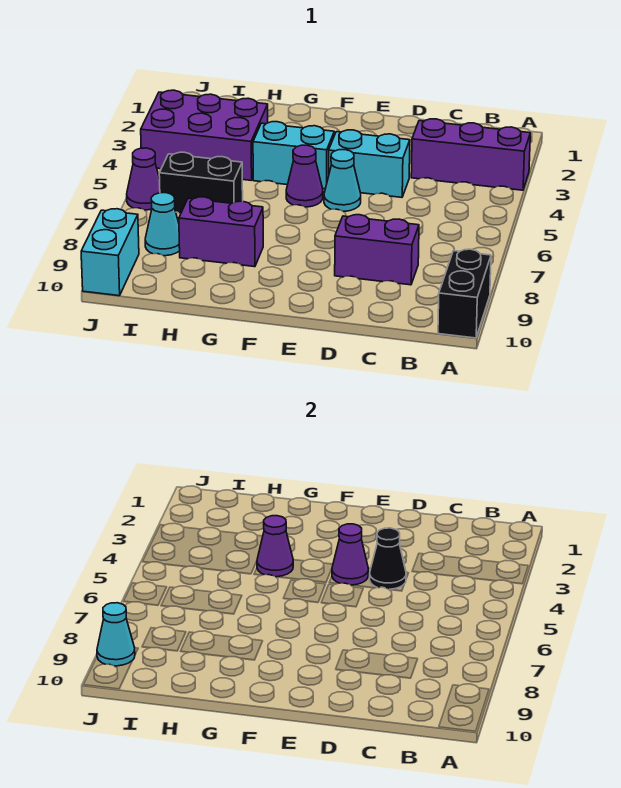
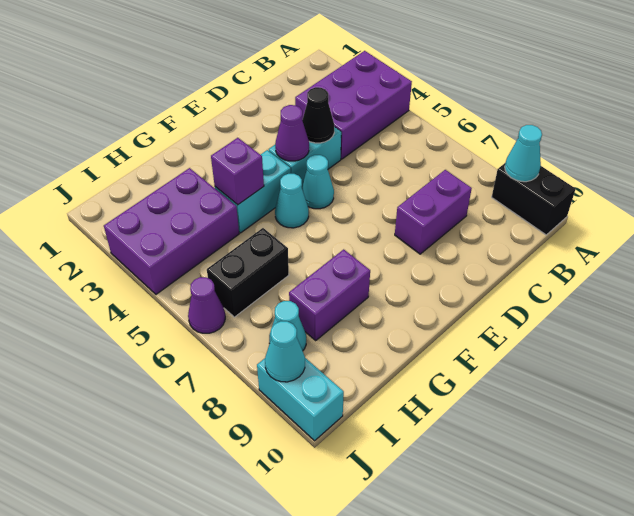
purple brick A3:C3 level 1 -> purple brick A3:C4 level 1
none -> cyan cone A9 level 2
purple cone F5 level 1 -> cyan cone F5 level 1
purple cone G4 level 2 -> purple brick G4 level 2

